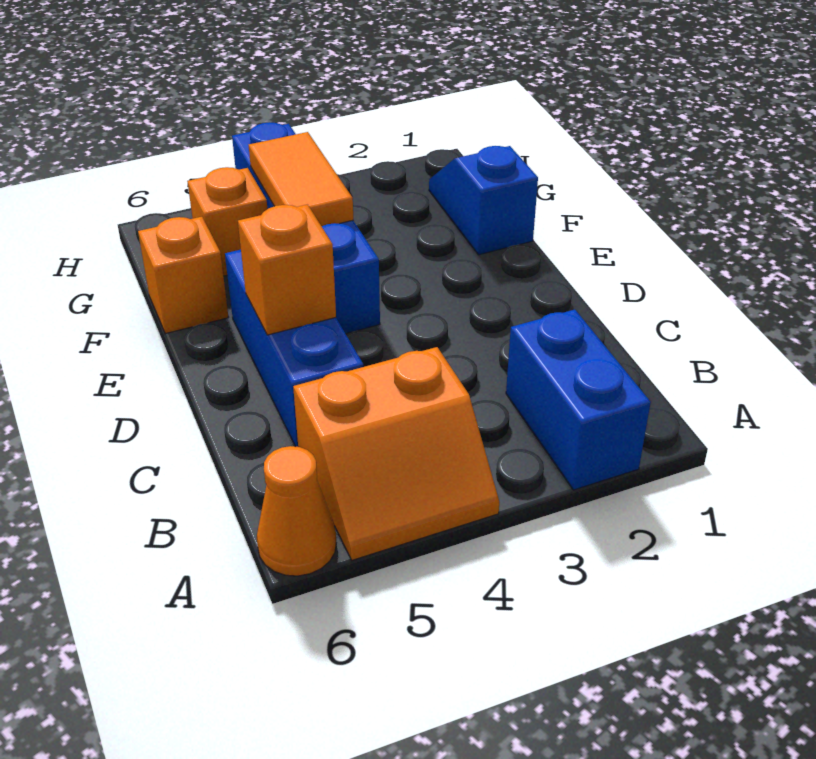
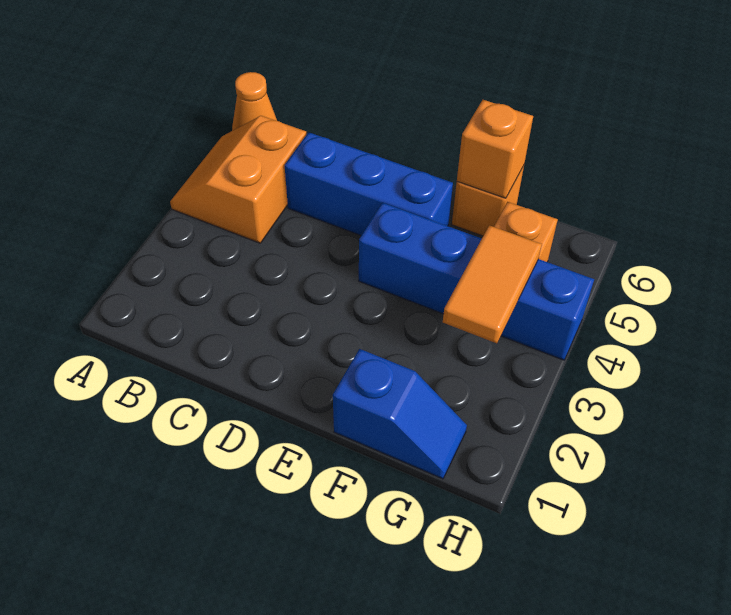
blue brick A2:B2 level 1 -> none
orange brick D5 level 2 -> orange brick F6 level 2
orange tile F4:G4 level 2 -> orange tile G3:G4 level 2

